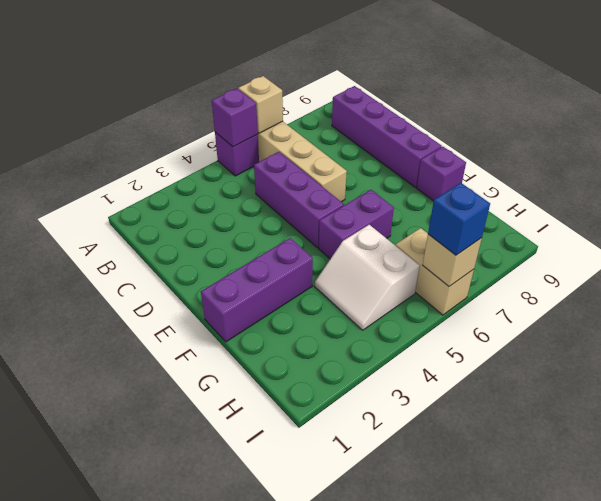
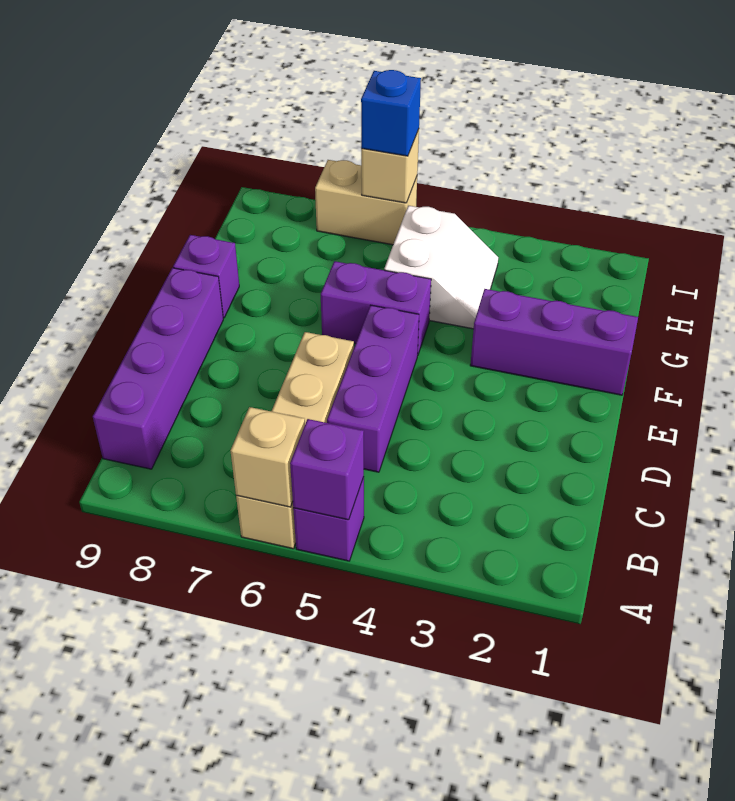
tan brick H6:I6 level 1 -> tan brick I6:I7 level 1

